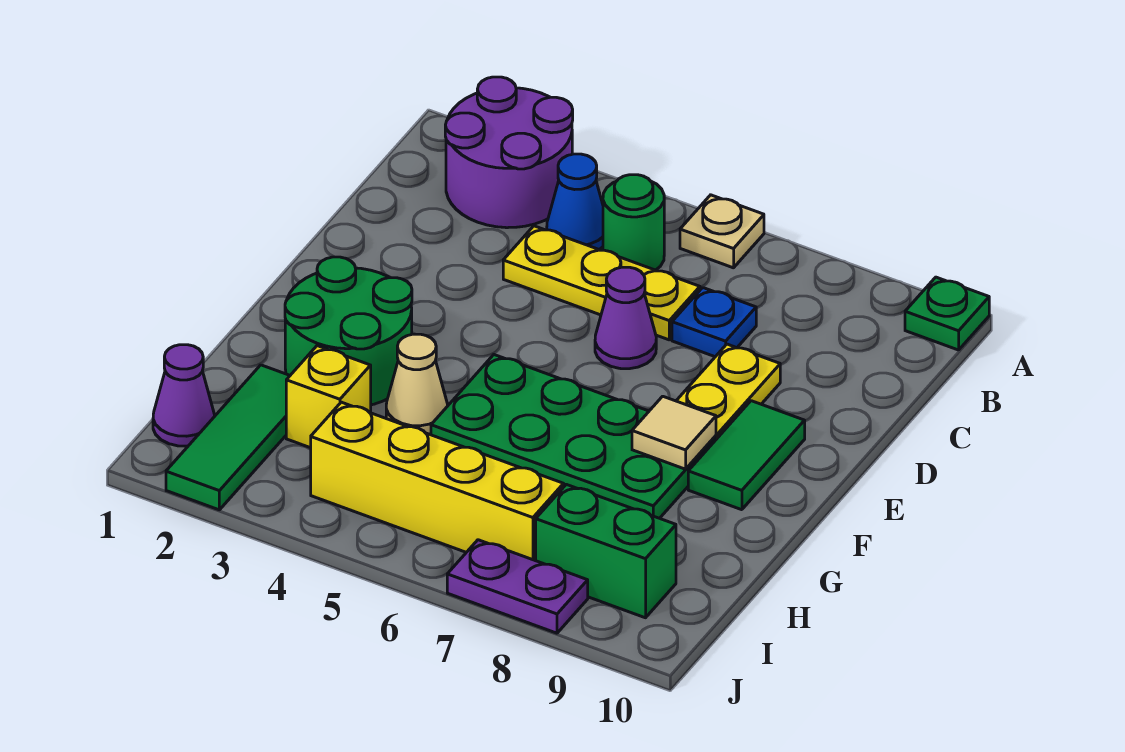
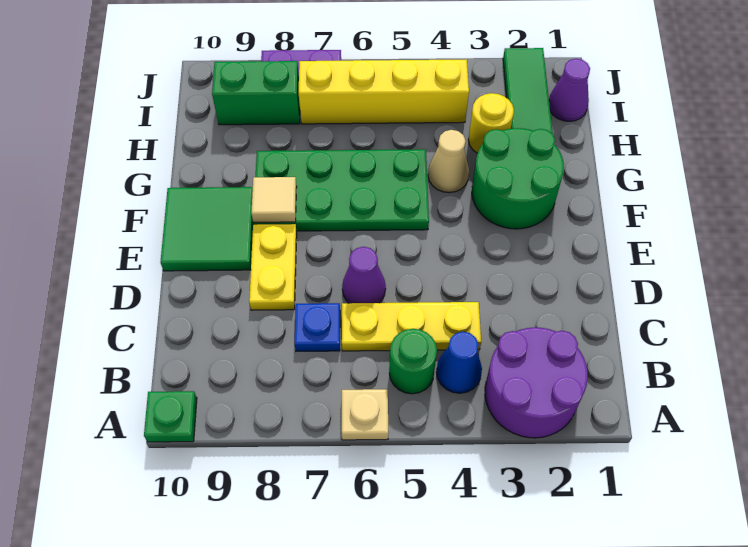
green tile E9:F9 level 1 -> green tile E9:F10 level 1
yellow brick H3 level 1 -> yellow round brick H3 level 1

